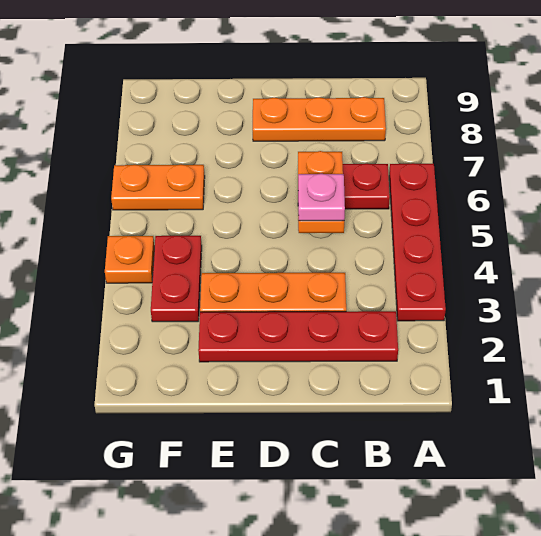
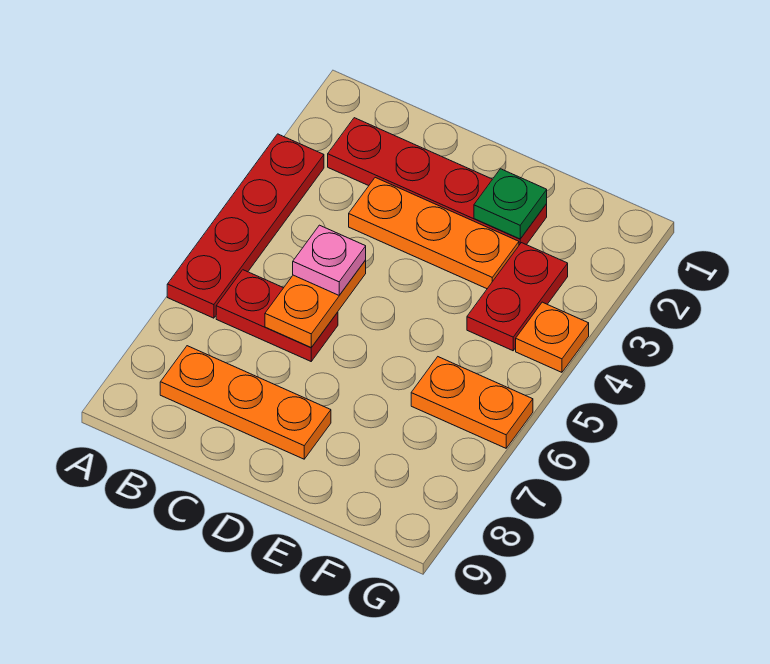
none -> green plate E2 level 2

